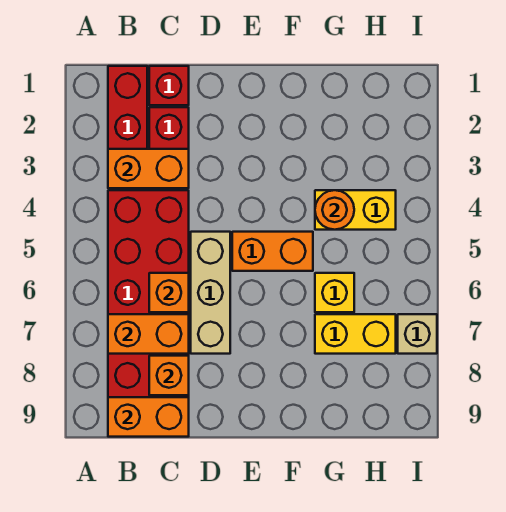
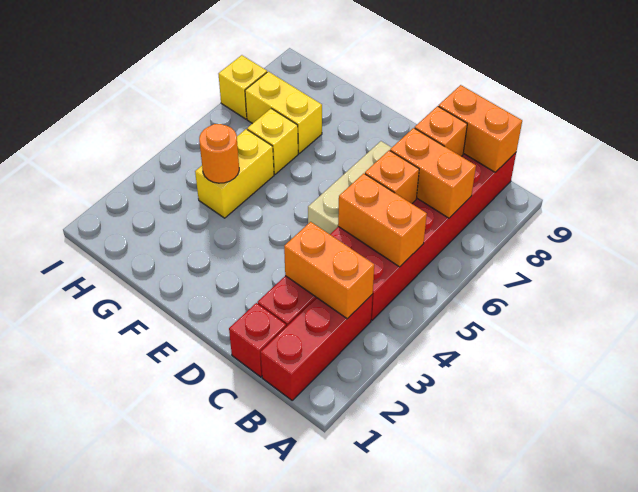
orange brick E5:F5 level 1 -> orange brick B5:C5 level 2
yellow brick G4:H4 level 1 -> yellow brick G4:G5 level 1
tan brick I7 level 1 -> yellow brick I7 level 1

